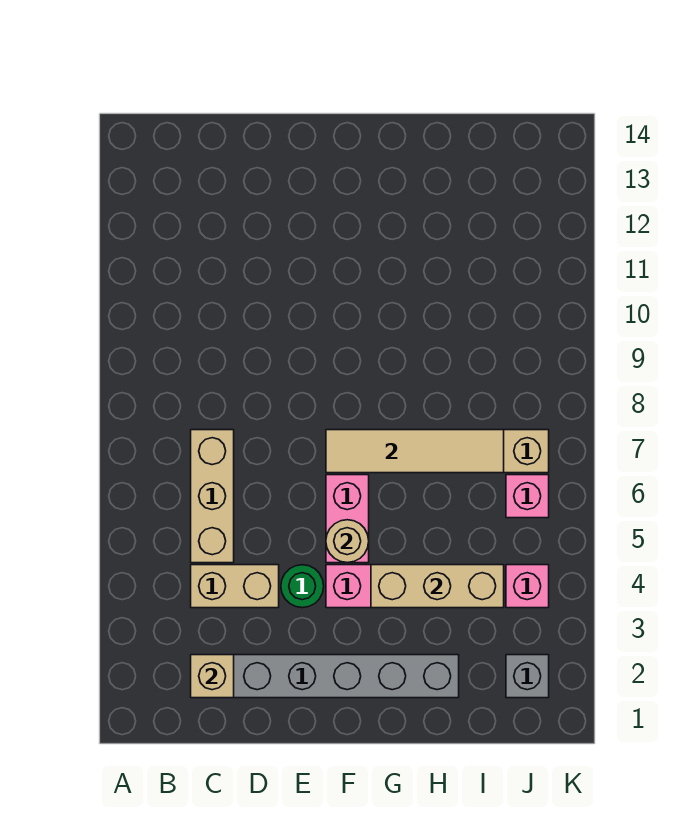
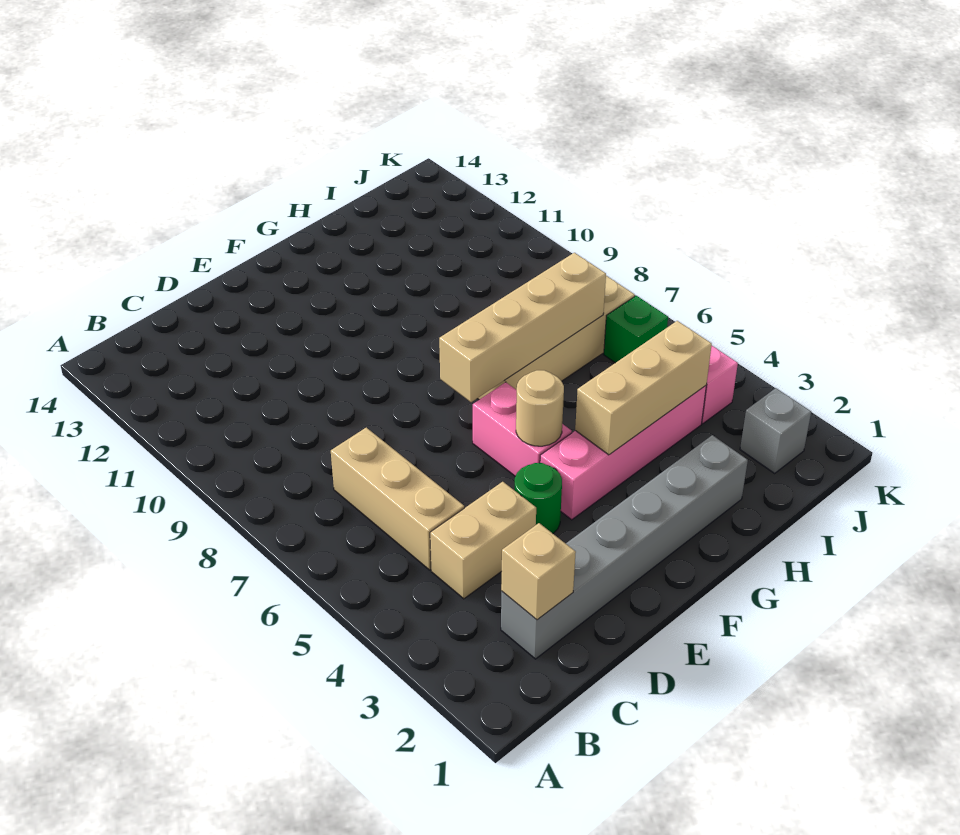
tan tile F7:I7 level 2 -> tan brick F7:I7 level 2
pink brick J6 level 1 -> green brick J6 level 1

